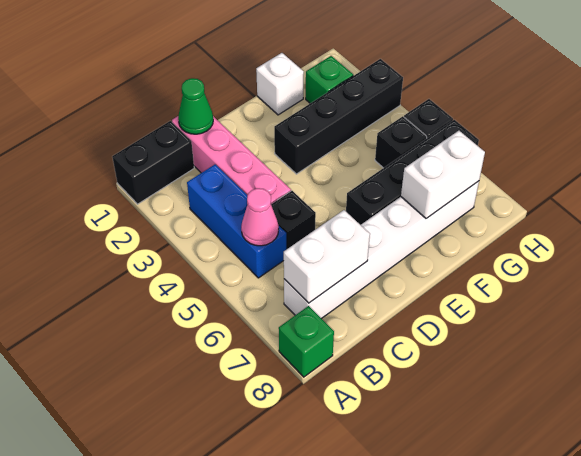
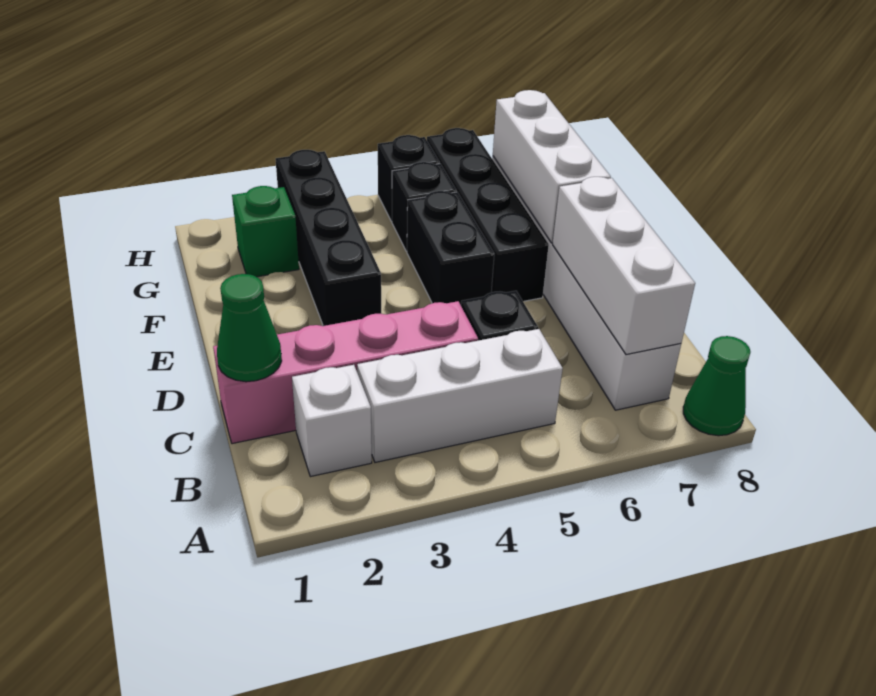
black brick A1:B1 level 1 -> black brick E5:F5 level 1
green brick A8 level 1 -> green cone A8 level 1
blue brick B3:B5 level 1 -> white brick B3:B5 level 1
pink cone B5 level 2 -> none
white brick B7:C7 level 2 -> white brick B7:D7 level 2
white brick F1 level 1 -> white brick B2 level 1
white brick F7:G7 level 2 -> white brick E7:G7 level 2

